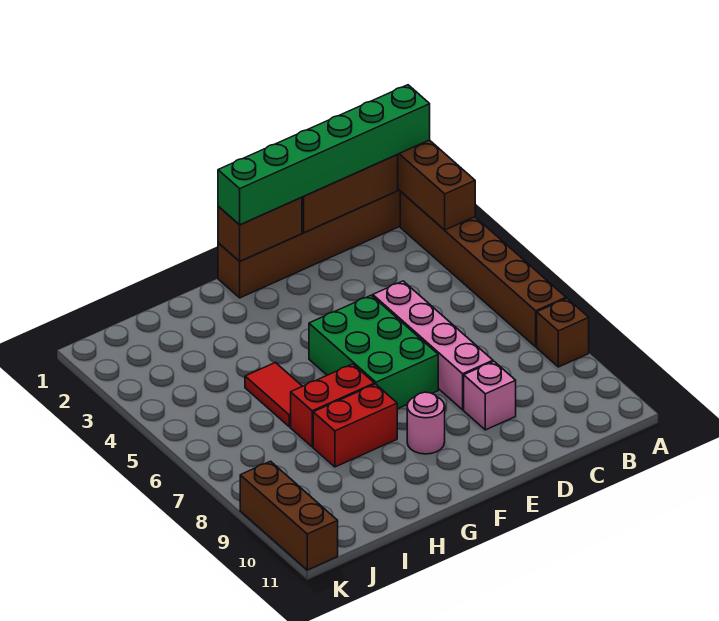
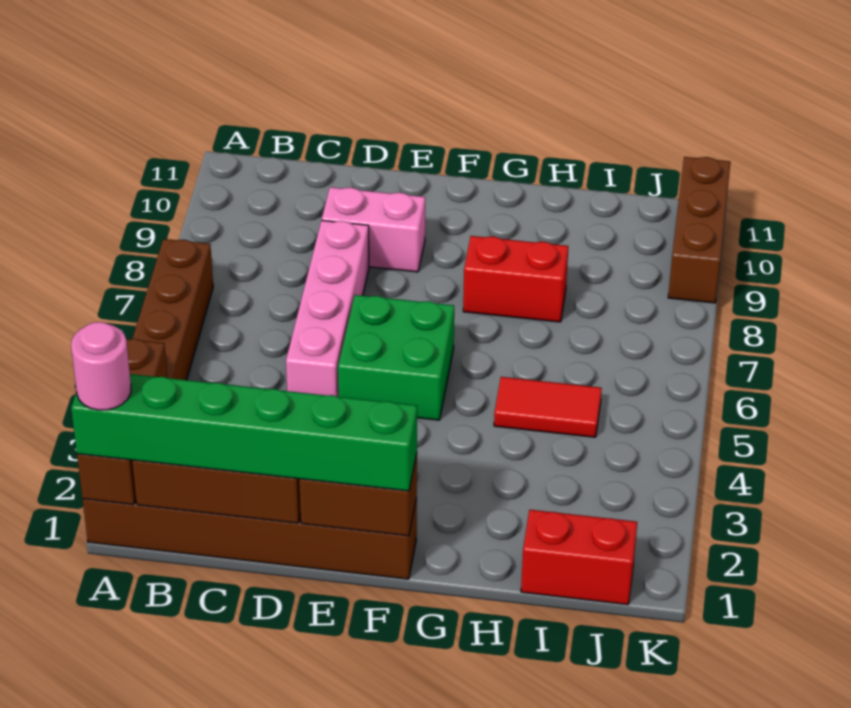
brown brick A8 level 1 -> none
pink brick D9 level 1 -> pink brick D9:E9 level 1
green brick E5:F7 level 1 -> green brick E5:F6 level 1
pink round brick F9 level 1 -> pink round brick A1 level 4
red brick G7:H7 level 1 -> red brick I1:J1 level 1
red tile H5:H6 level 1 -> red tile H5:I5 level 1

